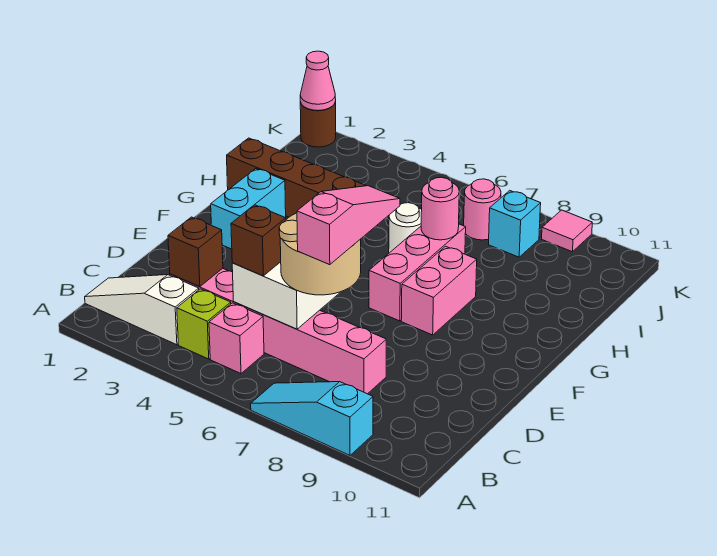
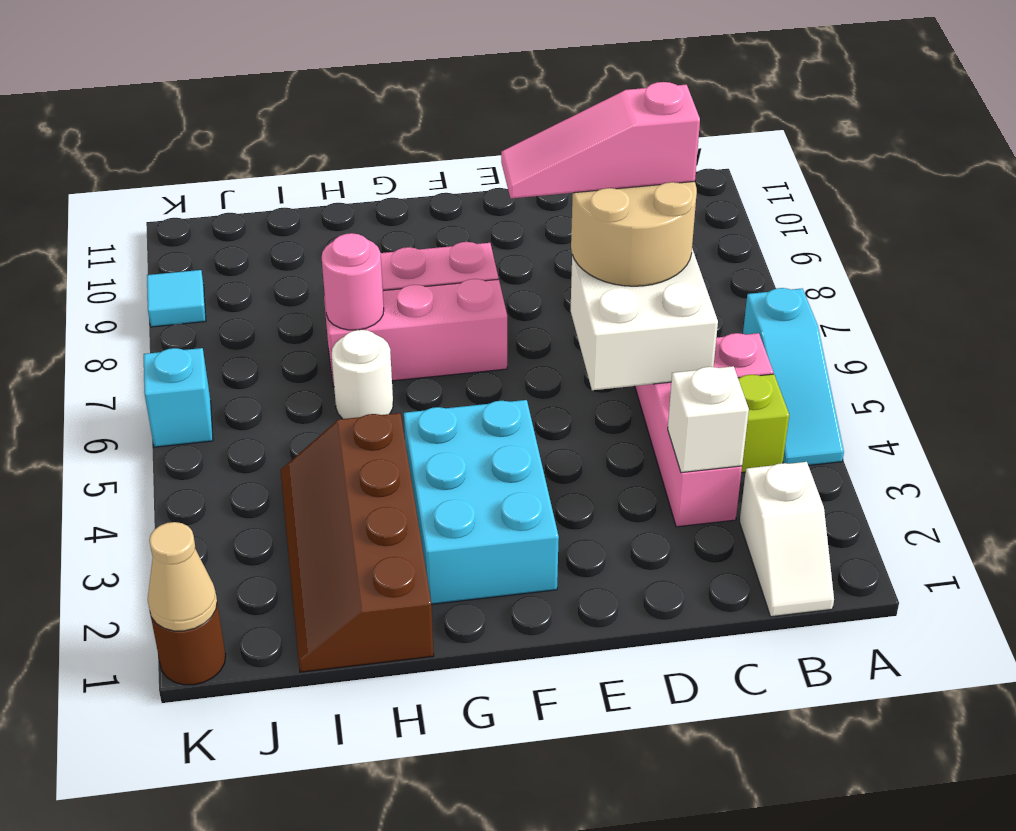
cyan slope A7:A9 level 1 top 9 -> cyan slope A4:A6 level 1 top 6
white slope B1:B3 level 1 top 3 -> white slope B1:B2 level 1 top 2
brown brick C3 level 2 -> white brick C3 level 2
brown brick C5 level 3 -> none
cyan brick F2:G2 level 1 -> cyan brick F2:G4 level 1
pink round brick J7 level 1 -> none
cyan brick J8 level 1 -> cyan brick K6 level 1
pink cone K1 level 2 -> tan cone K1 level 2
pink tile K9 level 1 -> cyan tile K9 level 1

